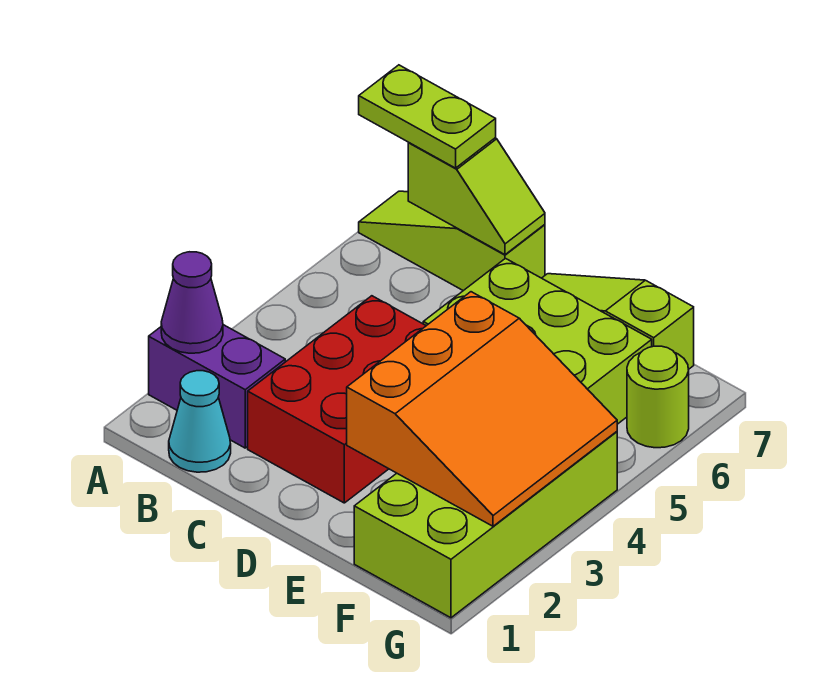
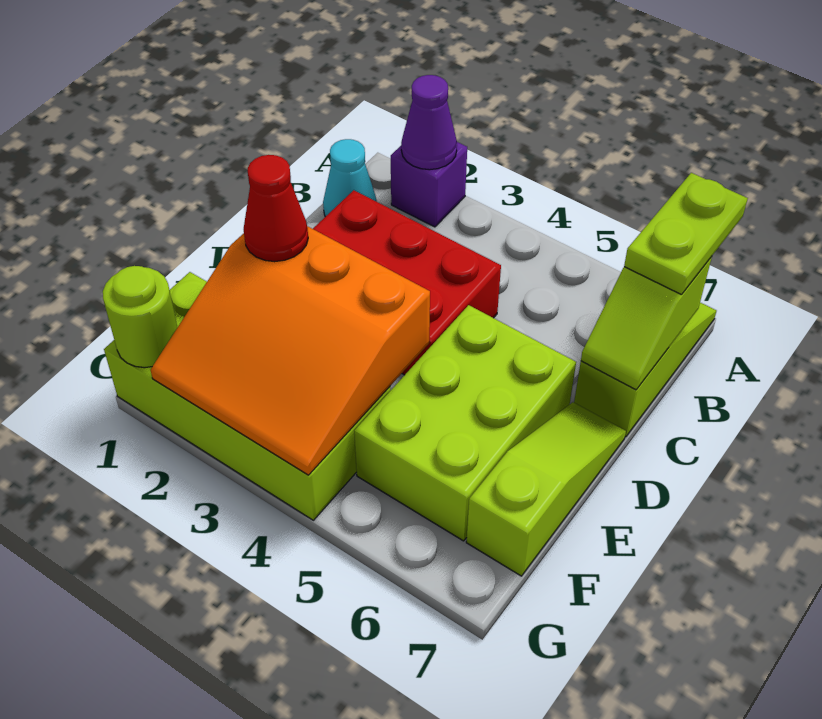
purple brick A2:B2 level 1 -> purple brick A2 level 1
none -> red cone E2 level 3
lime round brick G6 level 1 -> lime round brick G1 level 2

